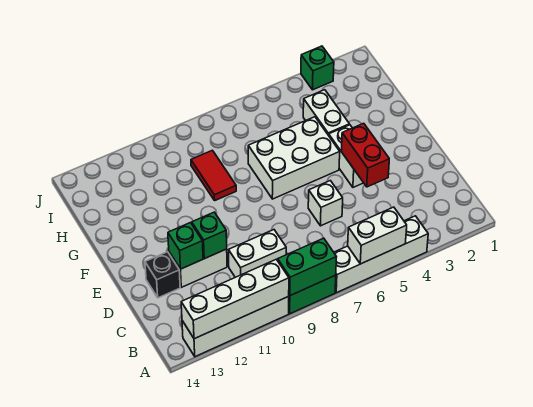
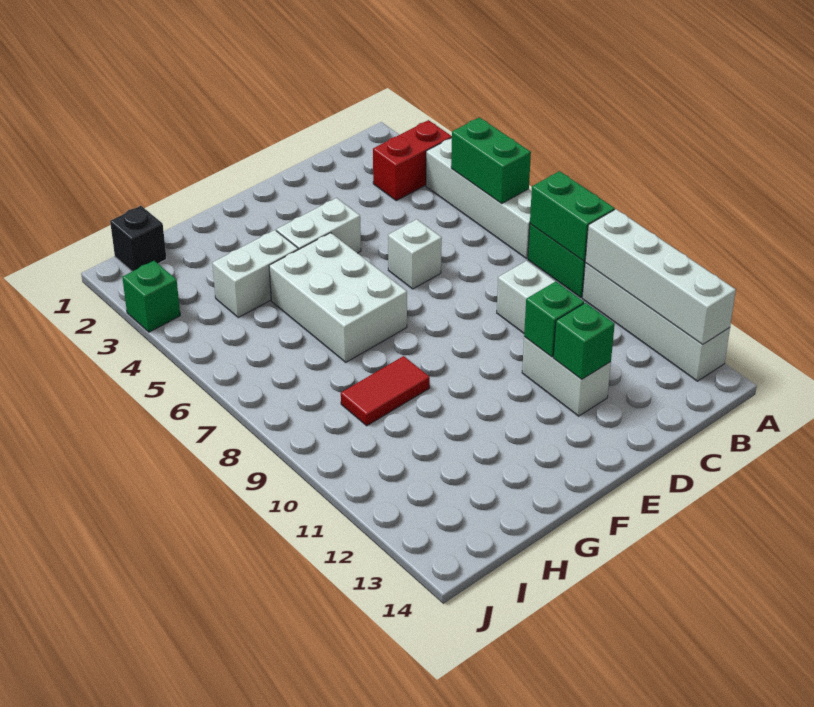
white brick A5:A6 level 2 -> green brick A5:A6 level 2
red brick D4:E4 level 2 -> red brick A3:B3 level 1
black brick D13 level 1 -> black brick I1 level 1

